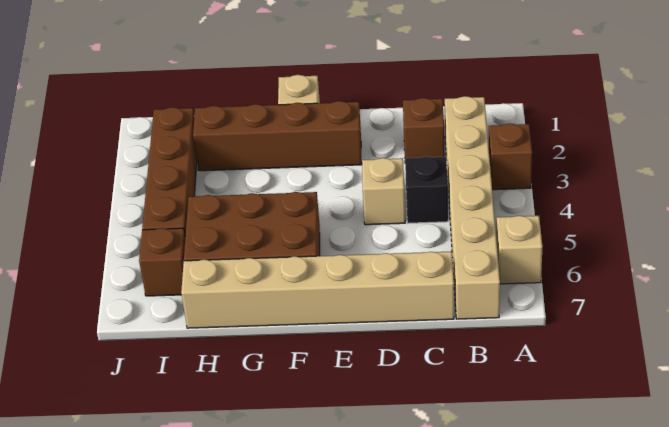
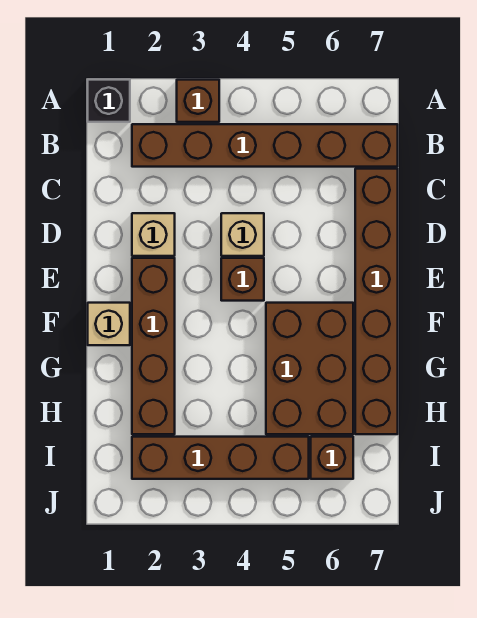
tan brick A6 level 1 -> tan brick D2 level 1
tan brick B2:B7 level 1 -> brown brick B2:B7 level 1
brown brick C2 level 1 -> brown brick E4 level 1
black brick C4 level 1 -> black brick A1 level 1
tan brick C7:H7 level 1 -> brown brick C7:H7 level 1

